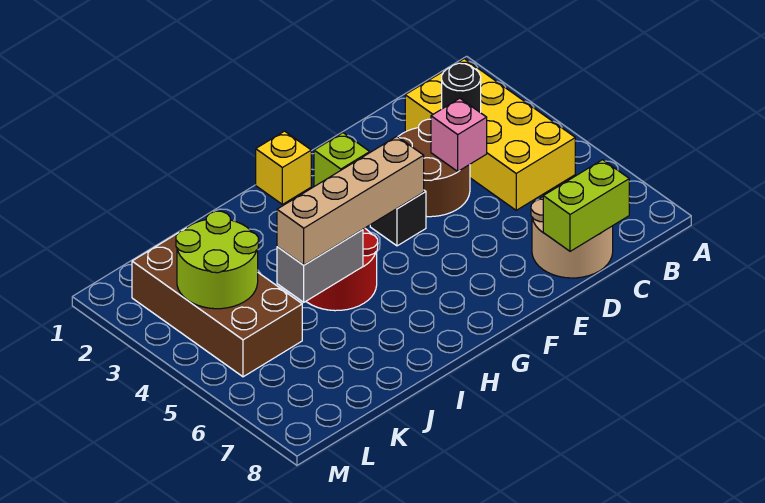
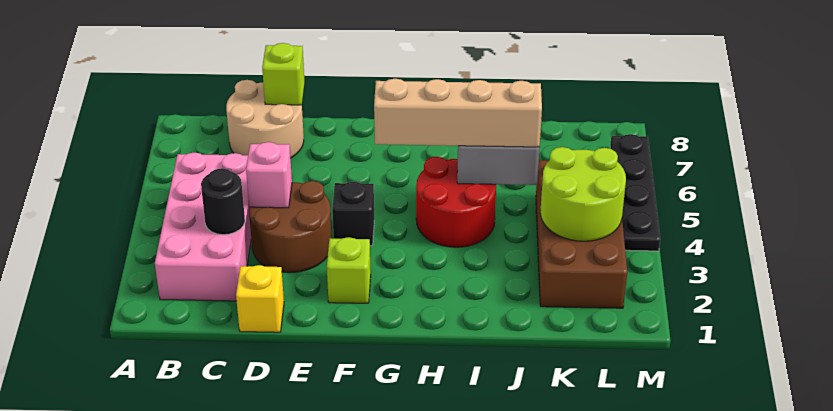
yellow brick B2:C5 level 1 -> pink brick B2:C5 level 1
lime brick C8:D8 level 2 -> lime brick D8 level 2
yellow brick G1 level 1 -> yellow brick D1 level 1
none -> black plate M4:M7 level 1

